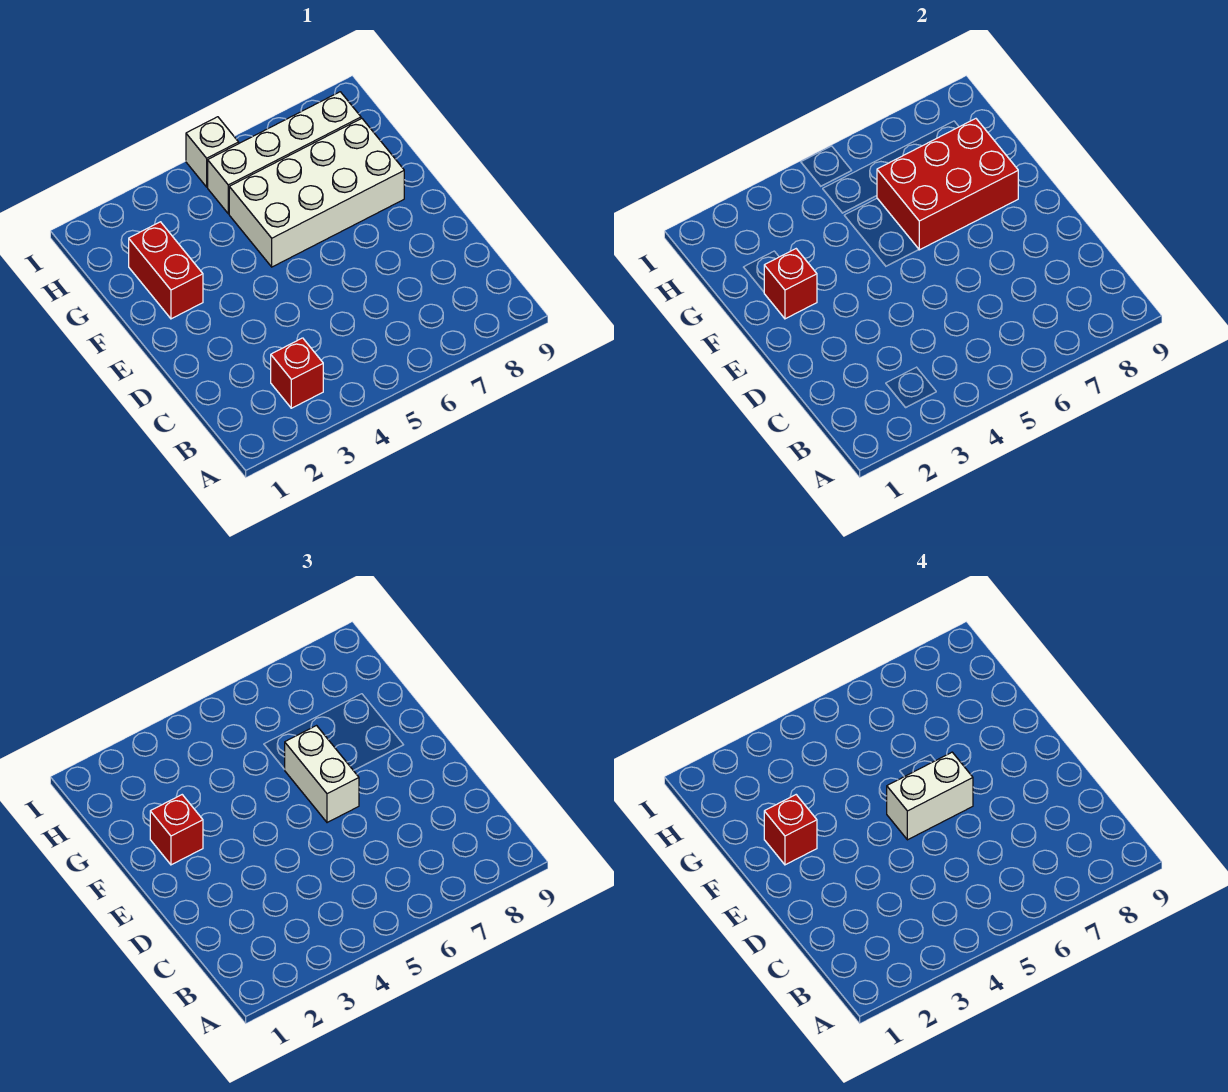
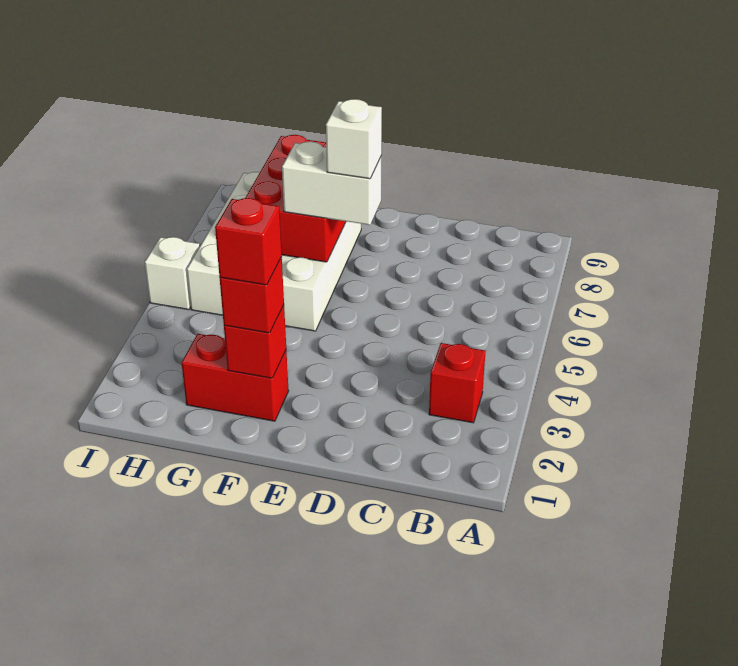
white brick E5:E6 level 4 -> white brick E6 level 4

